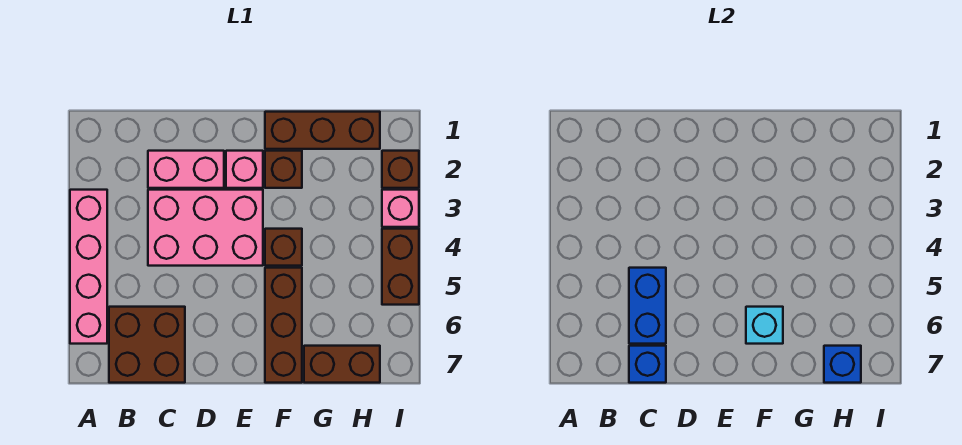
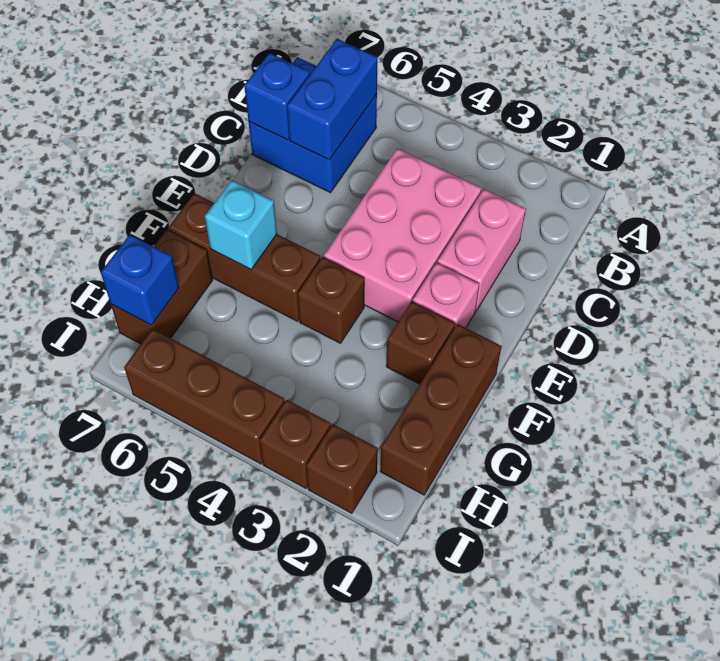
pink brick A3:A6 level 1 -> none
brown brick B6:C7 level 1 -> blue brick B6:C7 level 1
blue brick C5:C6 level 2 -> blue brick B6:C6 level 2
pink brick I3 level 1 -> brown brick I3 level 1
brown brick I4:I5 level 1 -> brown brick I4:I6 level 1

